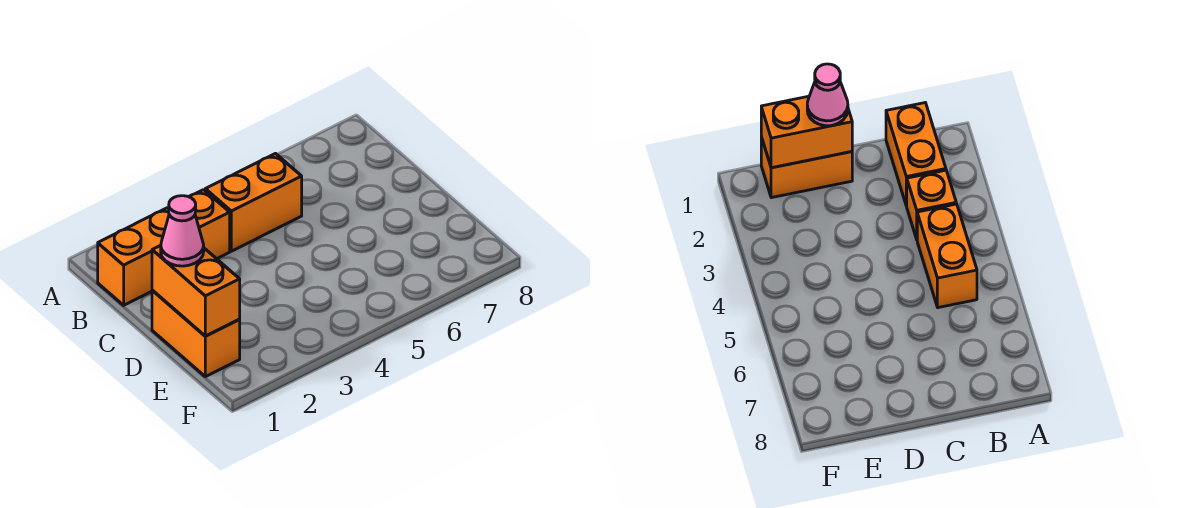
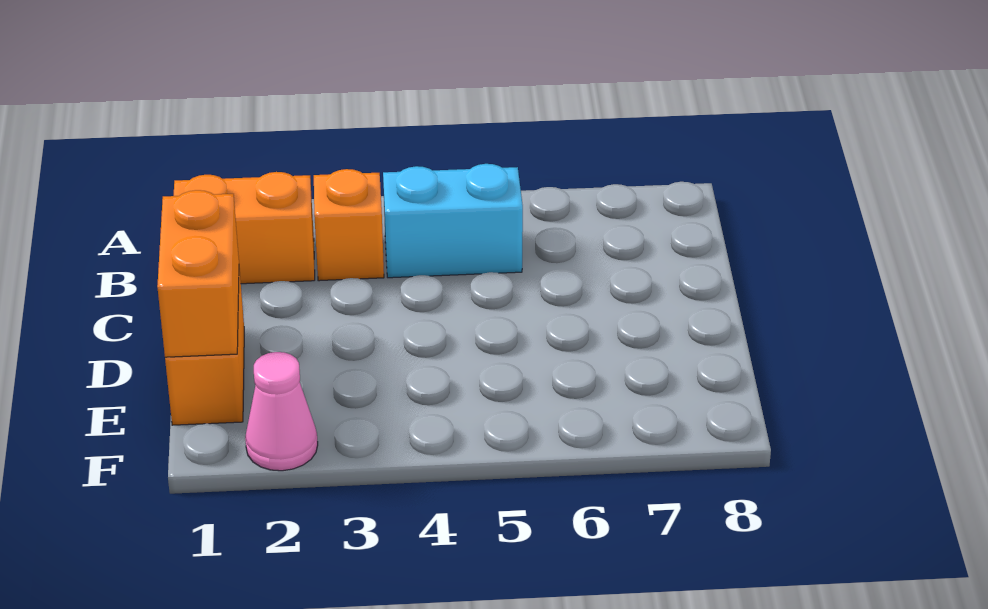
orange brick B4:B5 level 1 -> cyan brick B4:B5 level 1
pink cone D1 level 3 -> pink cone F2 level 1

